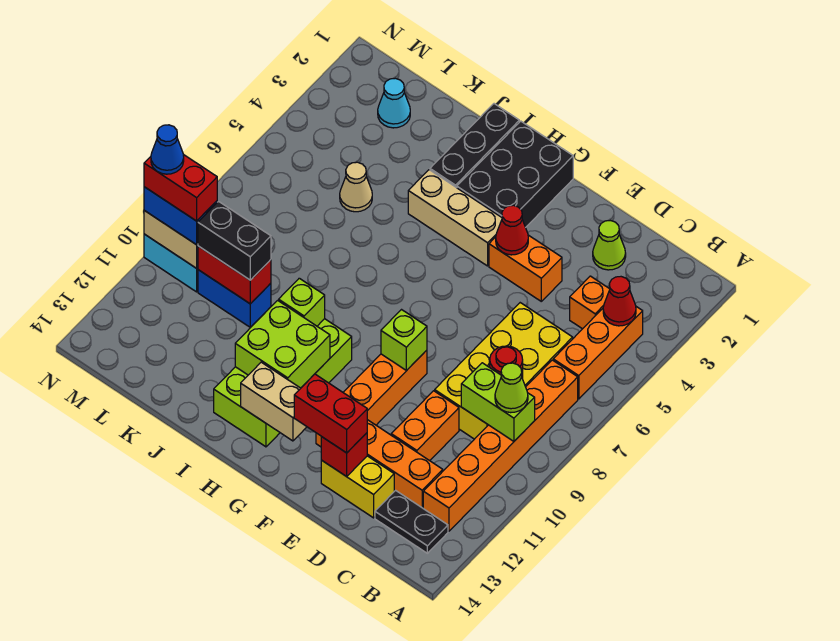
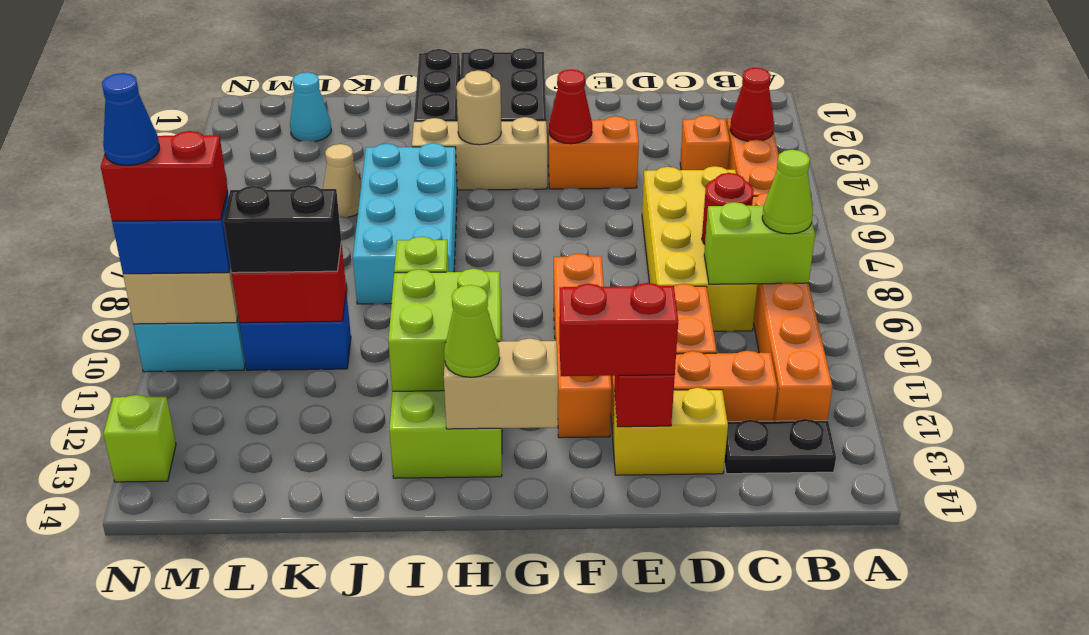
lime cone D2 level 1 -> lime cone H13 level 3
lime brick F9 level 2 -> lime brick N13 level 1
none -> tan round brick H4 level 2
none -> cyan brick I5:J8 level 1

